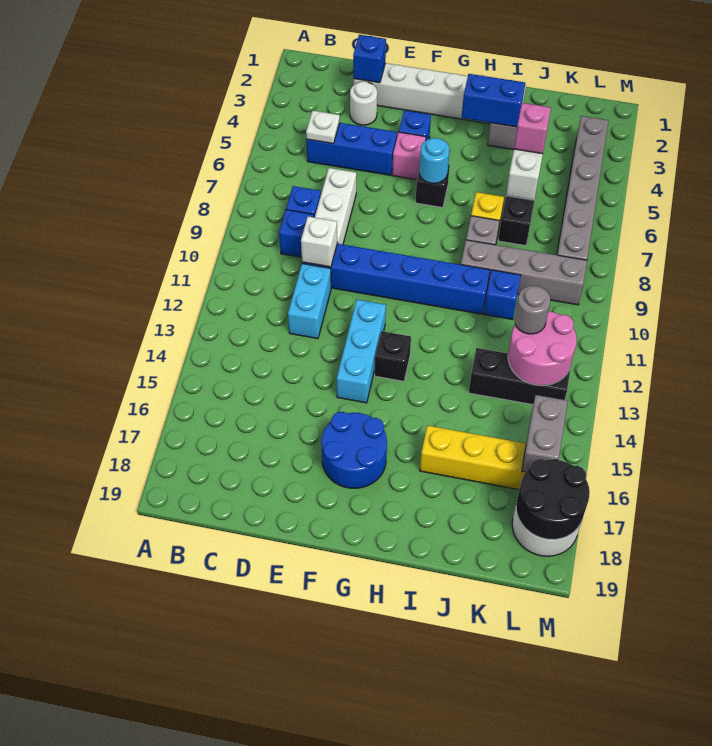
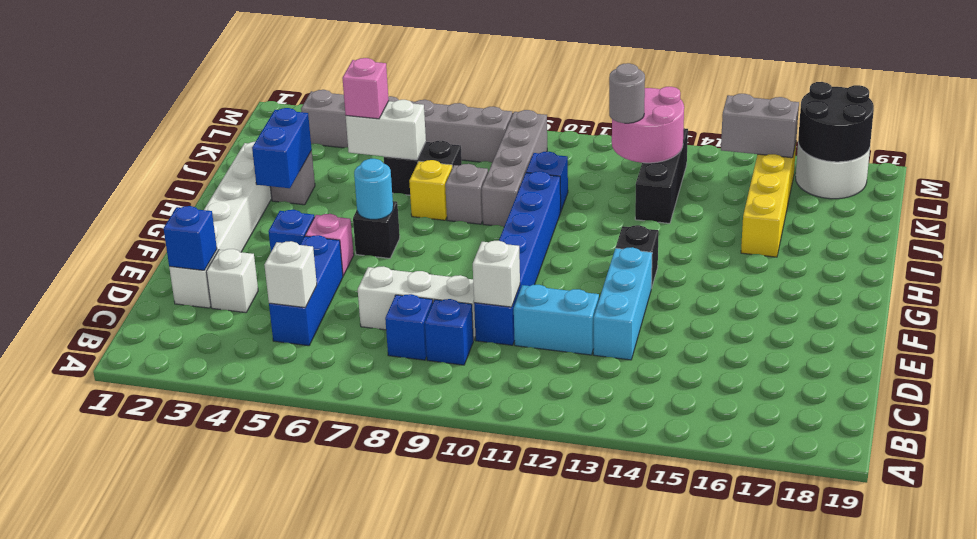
white plate C5 level 2 -> white brick C5 level 2
white round brick D3 level 1 -> white brick D3 level 1
cyan brick F12:F14 level 1 -> cyan brick D13:F13 level 1
blue round brick F16:G17 level 1 -> none

